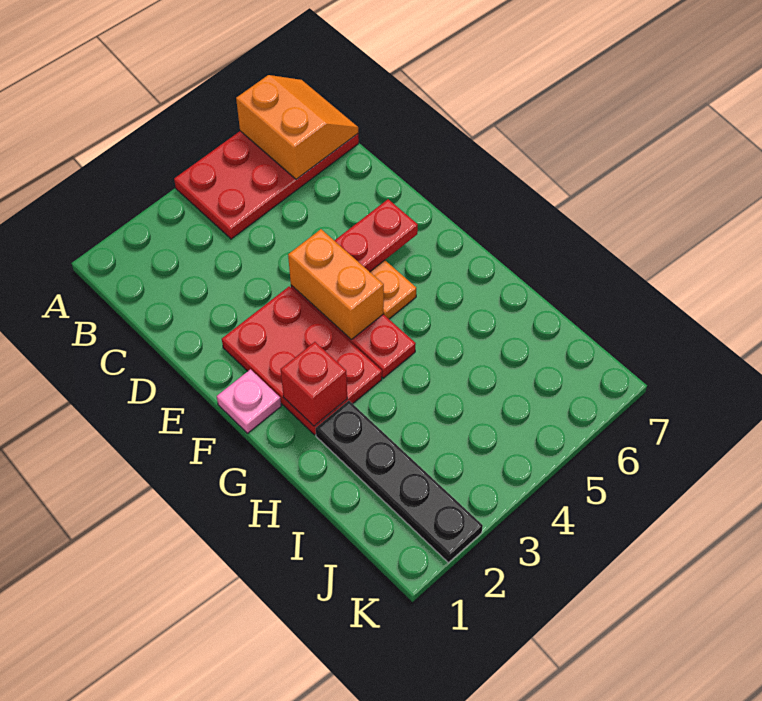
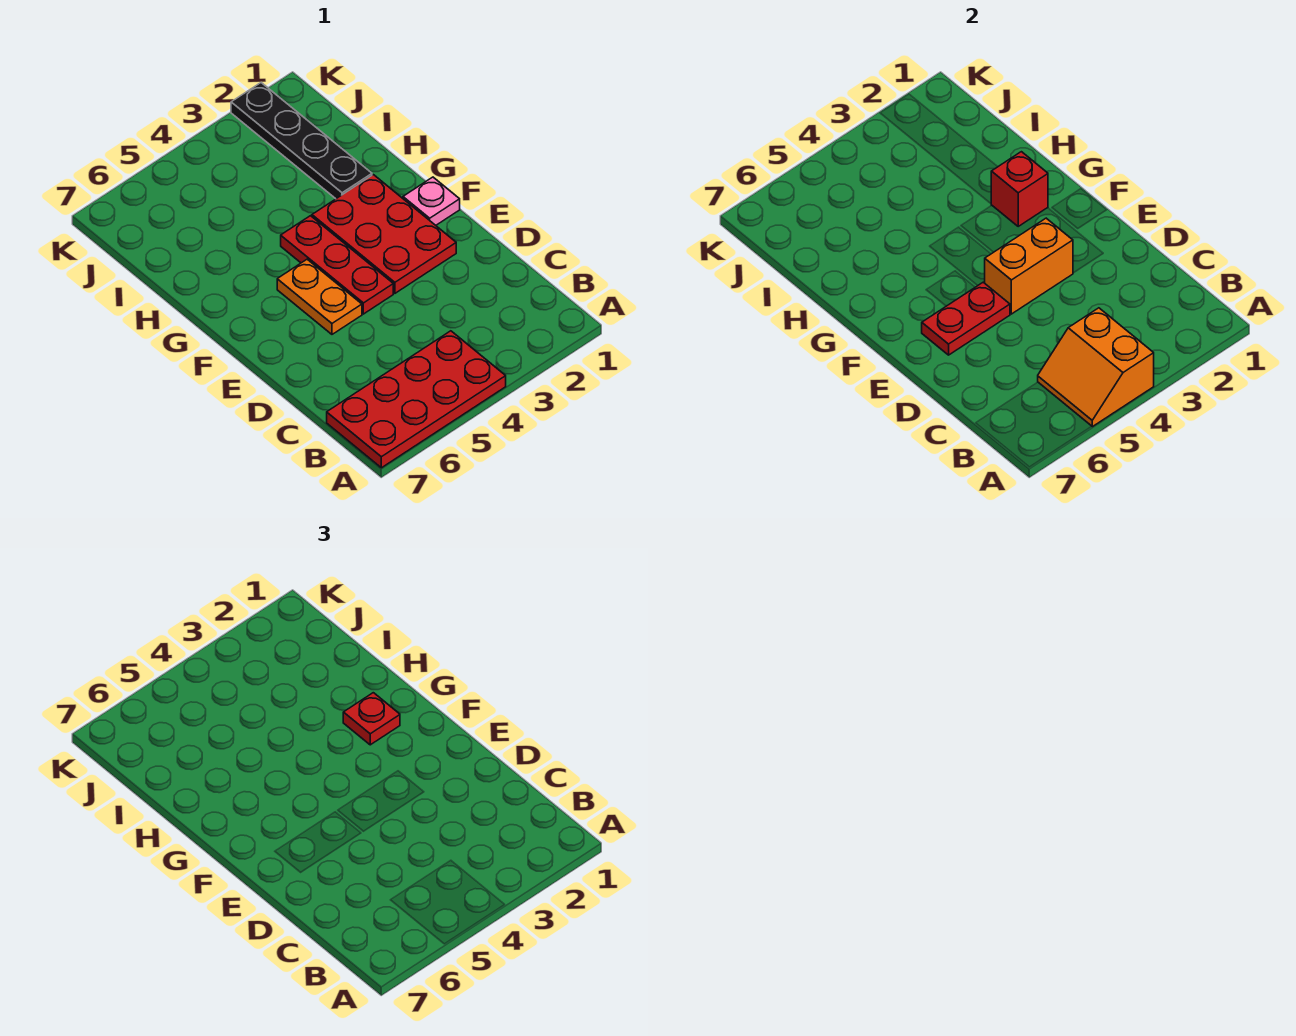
orange slope A6:B7 level 2 top 6 -> orange slope A4:B5 level 2 top 4
orange brick E4:F4 level 2 -> orange brick E3:E4 level 2
none -> red plate G2 level 3

